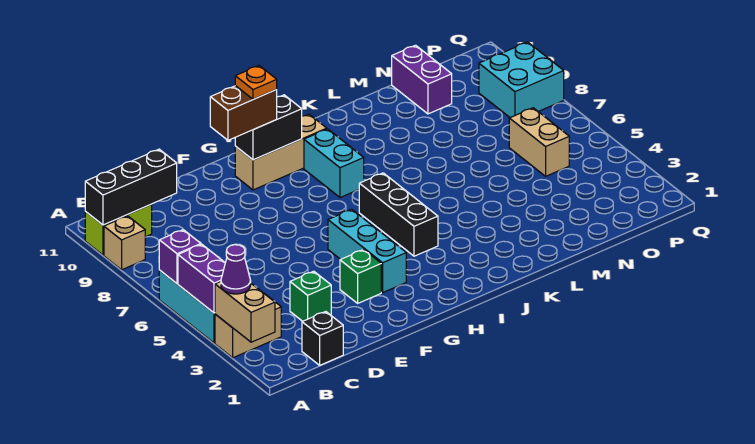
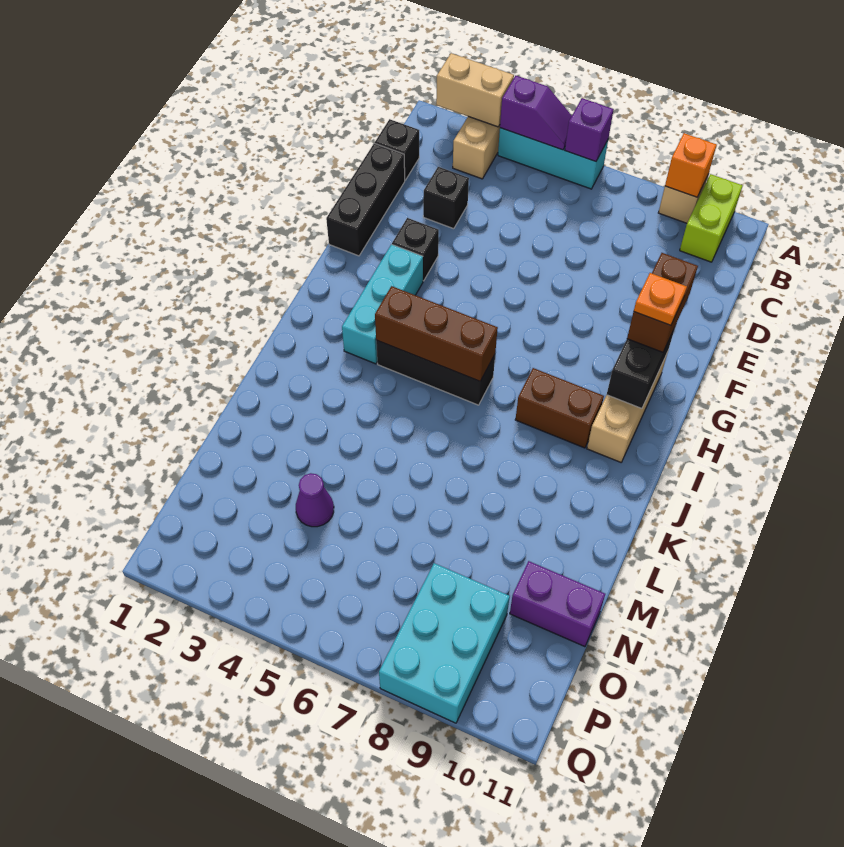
purple cone A3 level 3 -> purple cone N4 level 1
purple brick A4:A5 level 2 -> purple slope A4:A5 level 2 top 4
none -> orange brick A9 level 2
black brick A10:C10 level 2 -> black brick D1:F1 level 1
green brick D3 level 1 -> black brick D3 level 1
green brick F3 level 1 -> black brick F3 level 1
cyan brick G3:G5 level 1 -> cyan brick G3:I3 level 1
none -> brown brick I4:I6 level 2
cyan brick I8:I9 level 1 -> brown brick I8:I9 level 1
tan brick O5:O6 level 1 -> none
cyan brick P8:Q9 level 1 -> cyan brick O8:Q9 level 1

